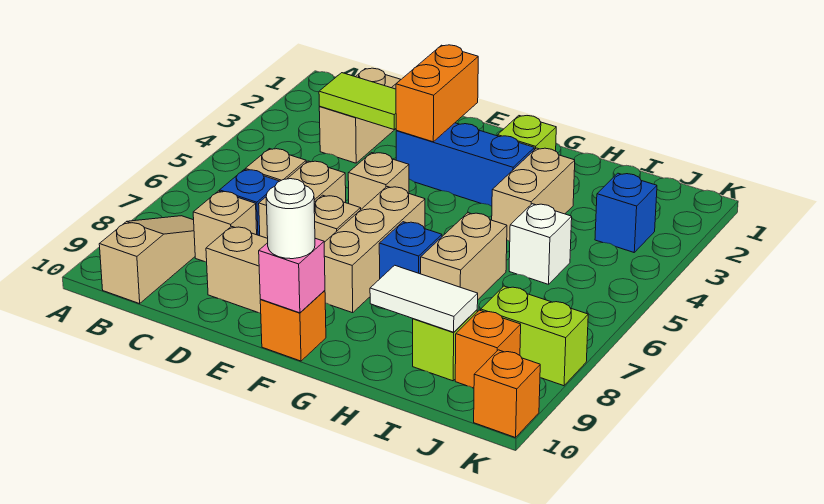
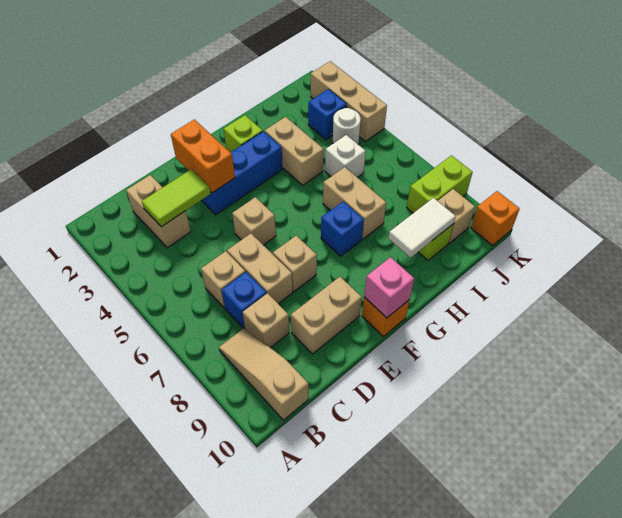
tan brick F6:F8 level 1 -> tan brick K2:K4 level 1
white round brick F10 level 3 -> white round brick J4 level 1
orange brick J9 level 1 -> tan brick J9 level 1

